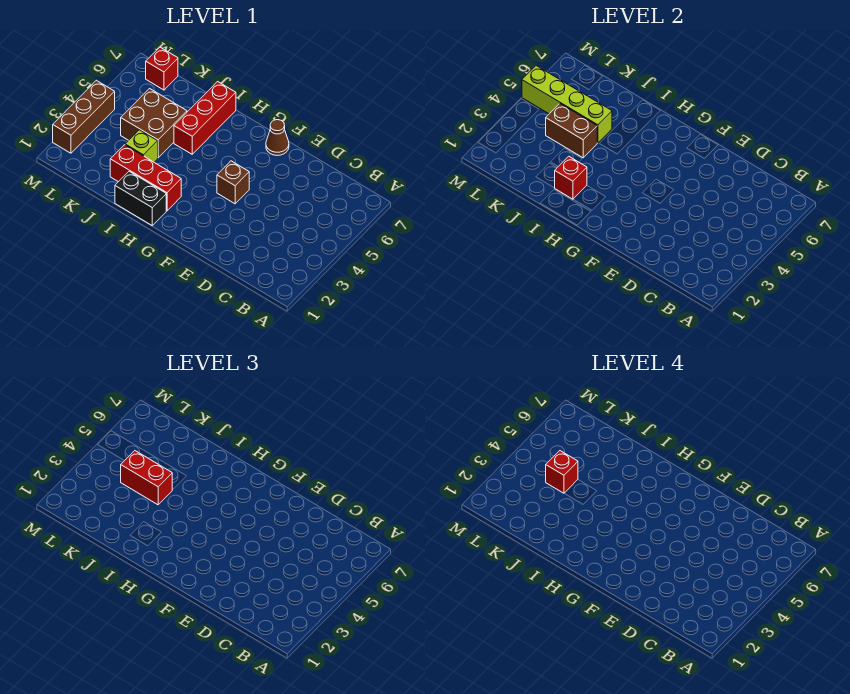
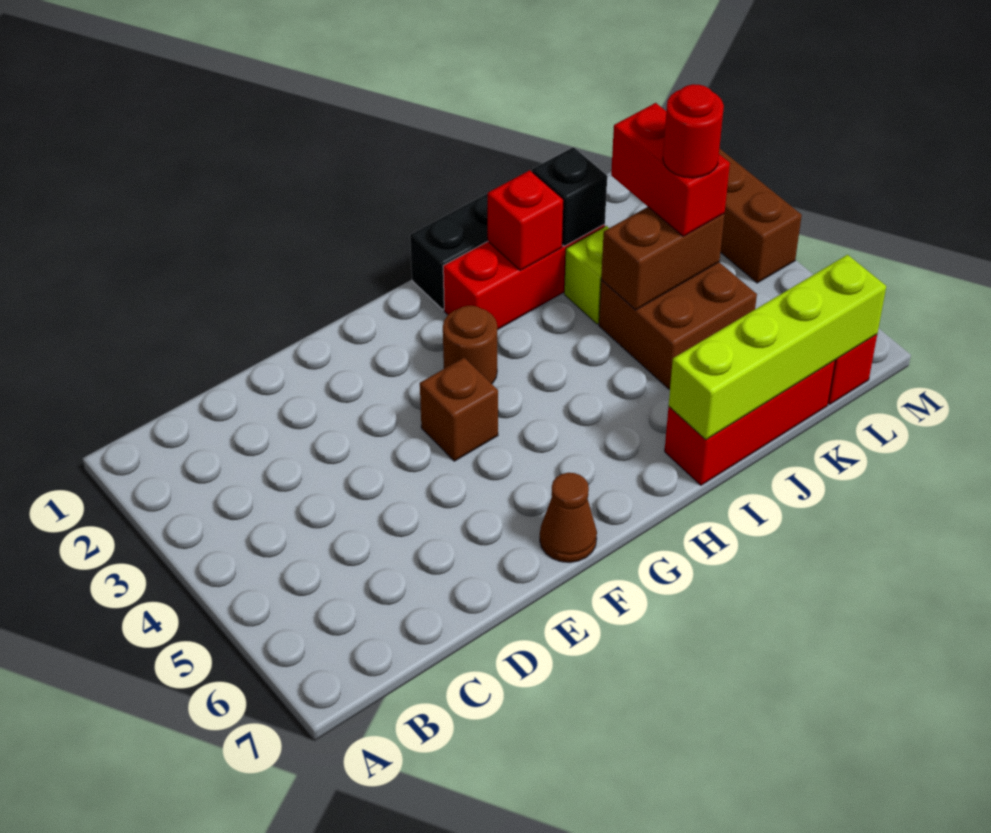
none -> brown round brick G3 level 1
red brick I5:I7 level 1 -> red brick I7:K7 level 1
none -> black brick J2 level 2
red brick J4:K4 level 3 -> red brick K3:K4 level 3
lime brick J5:M5 level 2 -> lime brick I7:L7 level 2
red brick K4 level 4 -> red round brick K4 level 4

